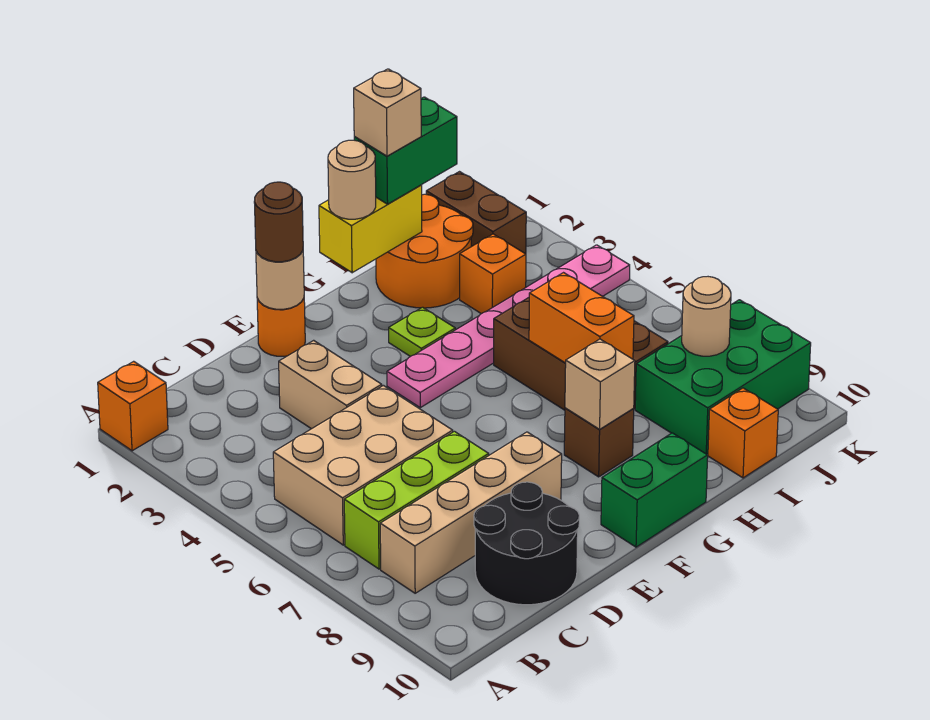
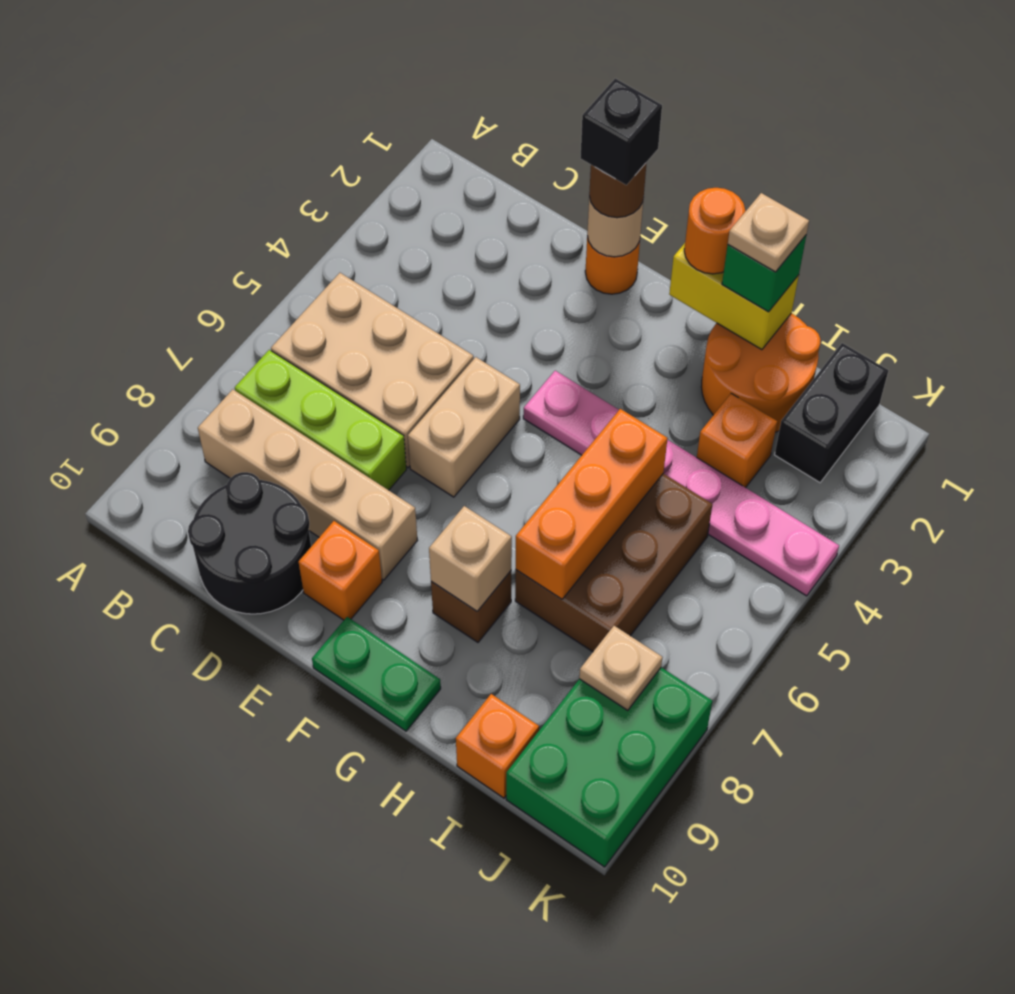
orange brick A1 level 1 -> orange brick E9 level 1
tan brick D3:D4 level 1 -> tan brick E5:E6 level 1
none -> black brick E1 level 4
green brick F10:G10 level 1 -> green plate F10:G10 level 1
tan round brick G1 level 3 -> orange round brick G1 level 3
lime plate G3 level 1 -> none
green brick H1:I1 level 3 -> green brick H1 level 3
tan brick H1 level 4 -> tan plate H1 level 4
orange brick H6:H7 level 2 -> orange brick H5:H7 level 2
green brick I8:K9 level 1 -> green brick J8:K10 level 1
brown brick J1:J2 level 1 -> black brick J1:J2 level 1
tan round brick J8 level 2 -> tan plate J8 level 2

